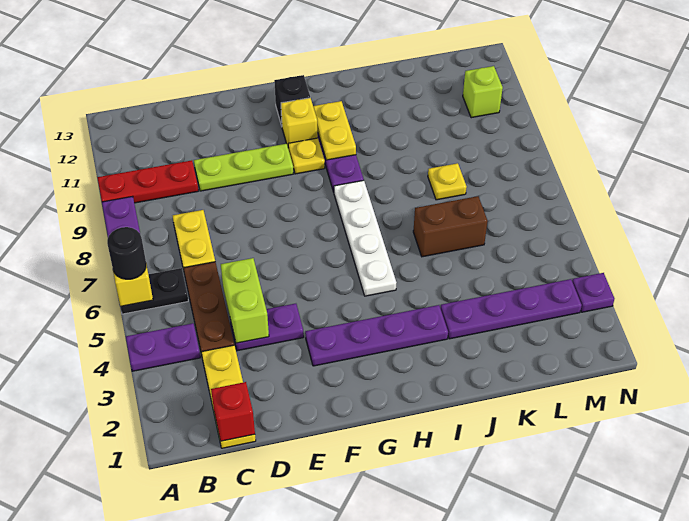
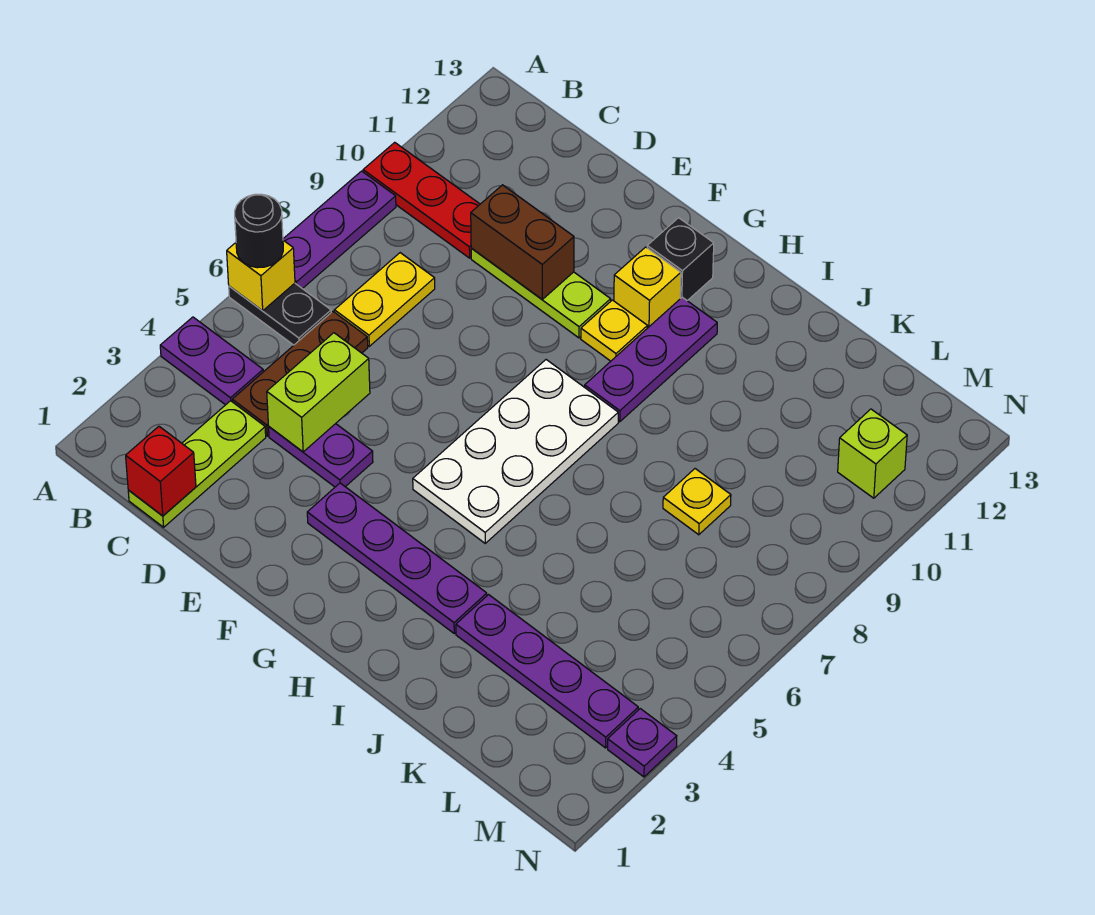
yellow plate C1:C3 level 1 -> lime plate C1:C3 level 1
white plate H5:H8 level 1 -> white plate G5:H8 level 1
yellow plate H10:H11 level 2 -> none
brown brick J6:K6 level 1 -> brown brick D10:E10 level 2

